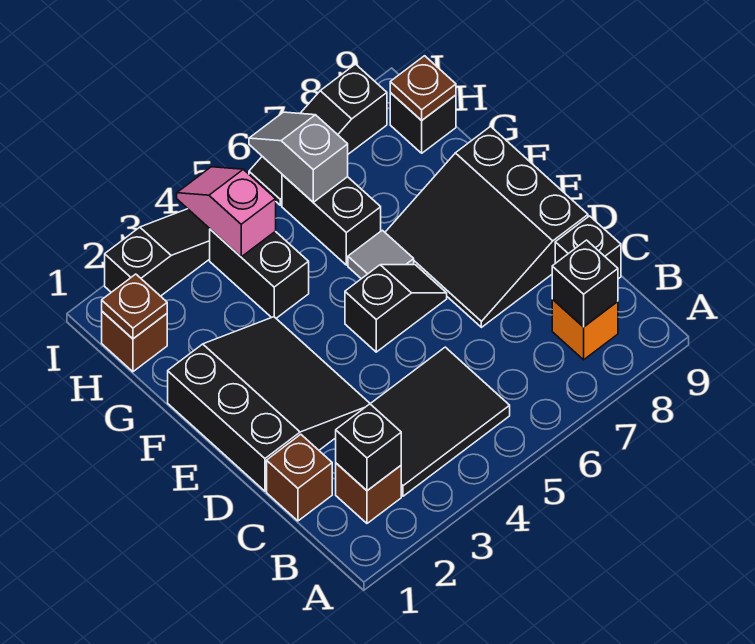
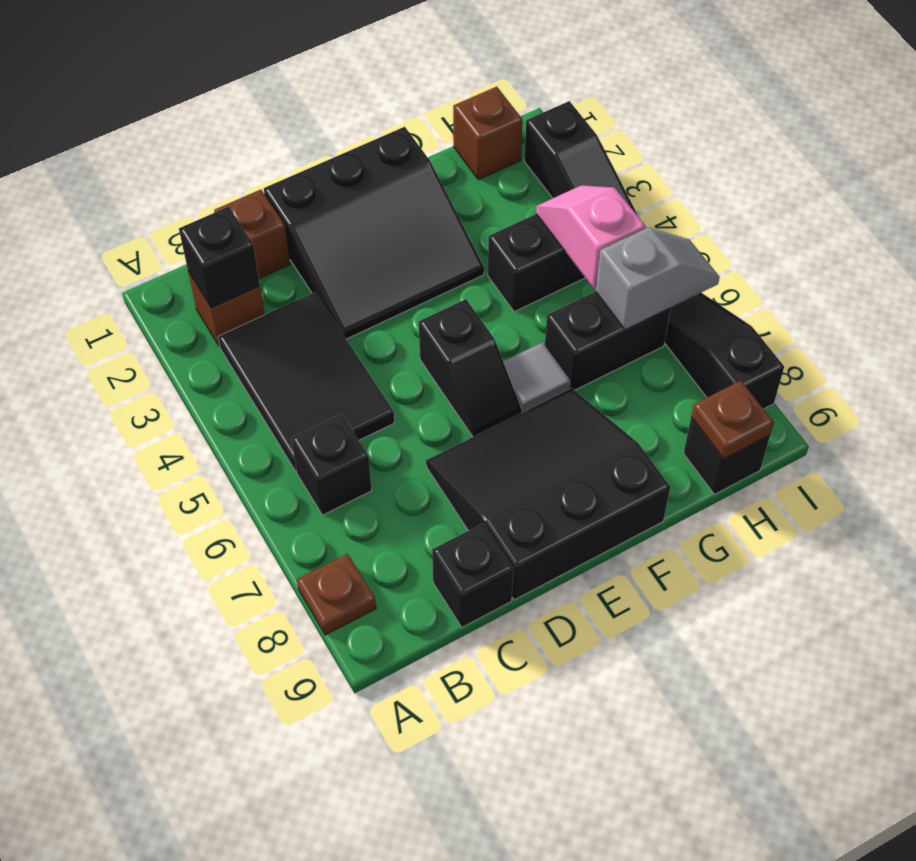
orange brick B8 level 1 -> none
black brick B8 level 2 -> black brick B6 level 1
brown plate H1 level 2 -> brown plate A8 level 1
pink slope H4:I4 level 2 top H -> pink slope H4:H5 level 2 top 5

